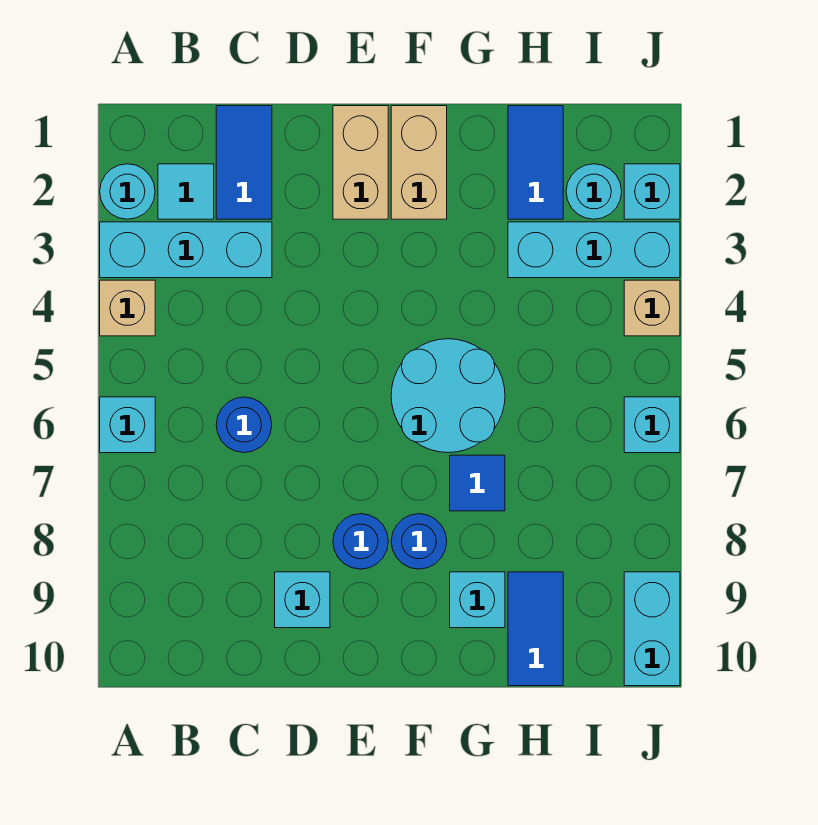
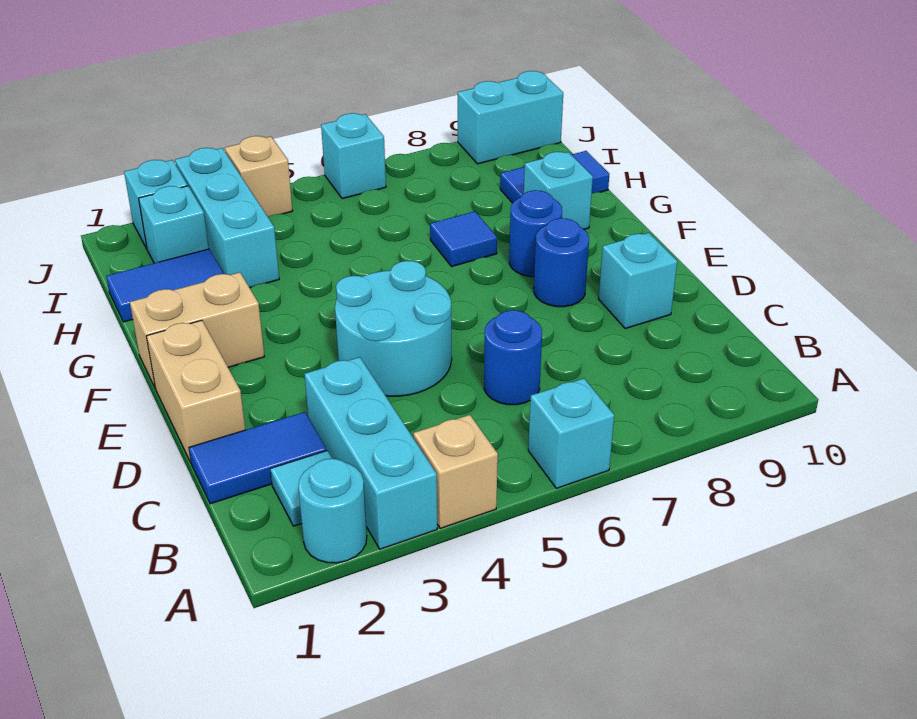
tan brick E1:E2 level 1 -> tan brick D1:E1 level 1
cyan round brick F5:G6 level 1 -> cyan round brick D4:E5 level 1
cyan round brick I2 level 1 -> cyan brick I2 level 1

